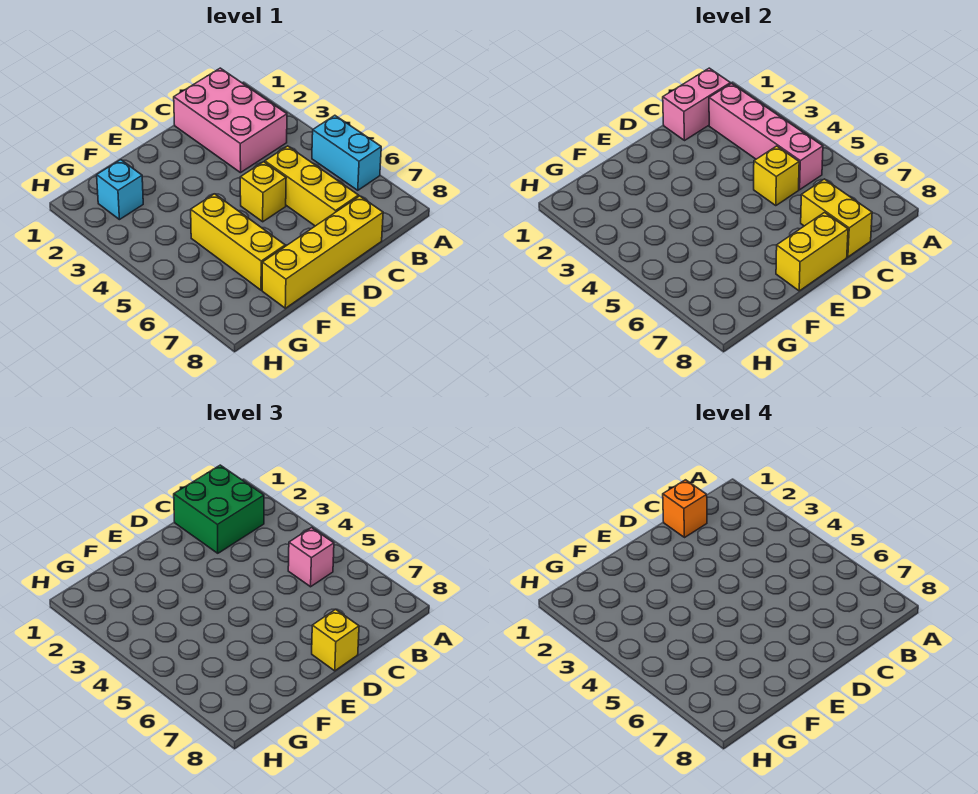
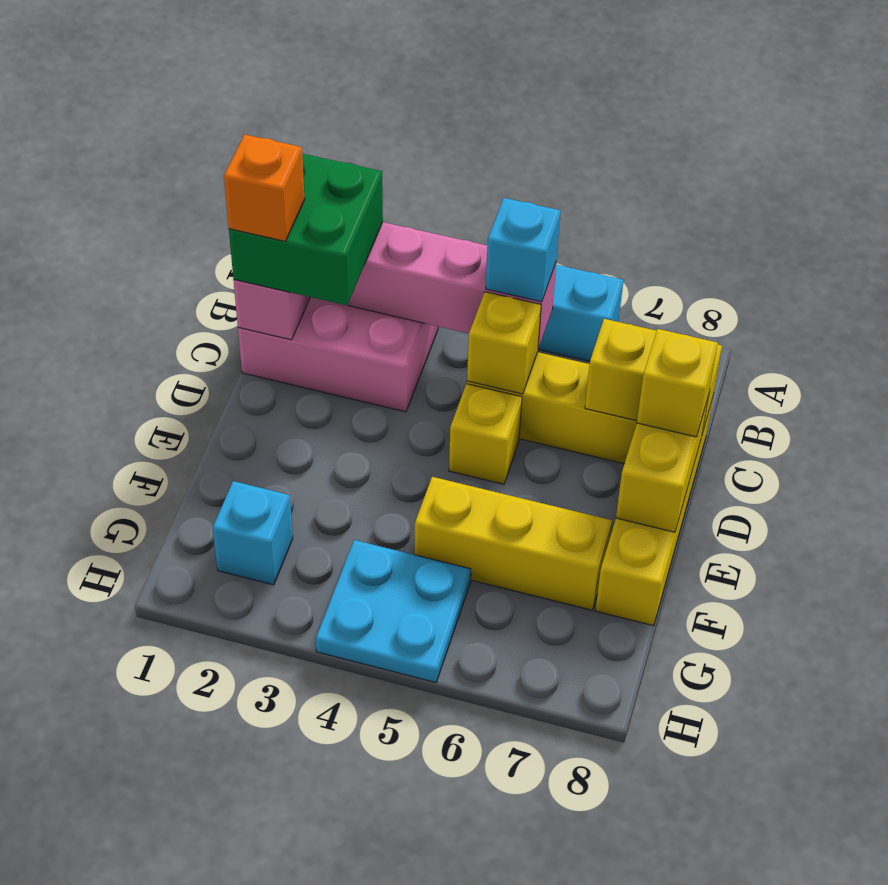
pink brick B5 level 3 -> cyan brick B5 level 3
none -> cyan plate G4:H5 level 1

